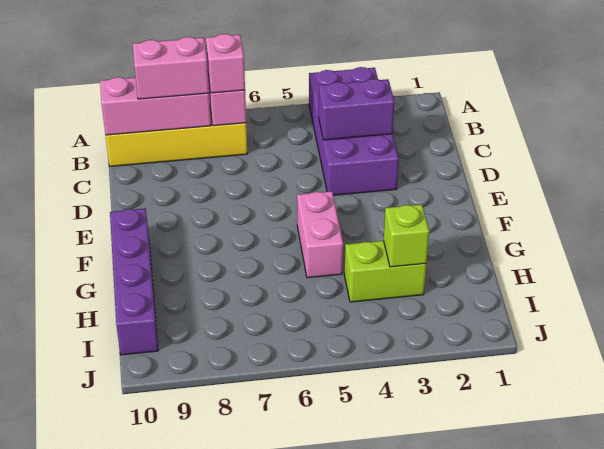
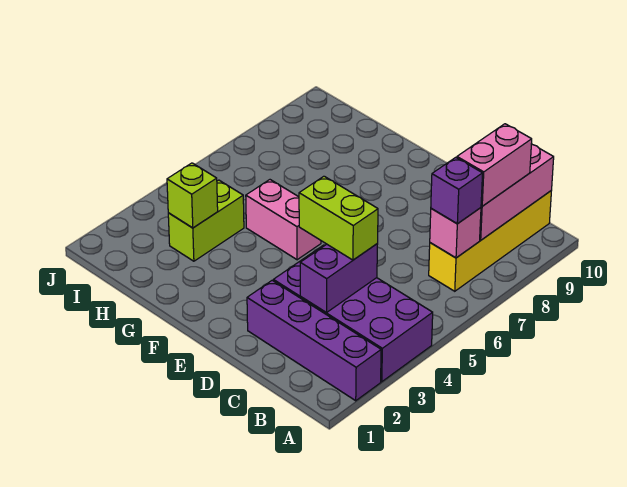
pink brick B7 level 3 -> purple brick B7 level 3
none -> lime brick C4:D4 level 3
purple brick F10:I10 level 1 -> purple brick A2:D2 level 1

